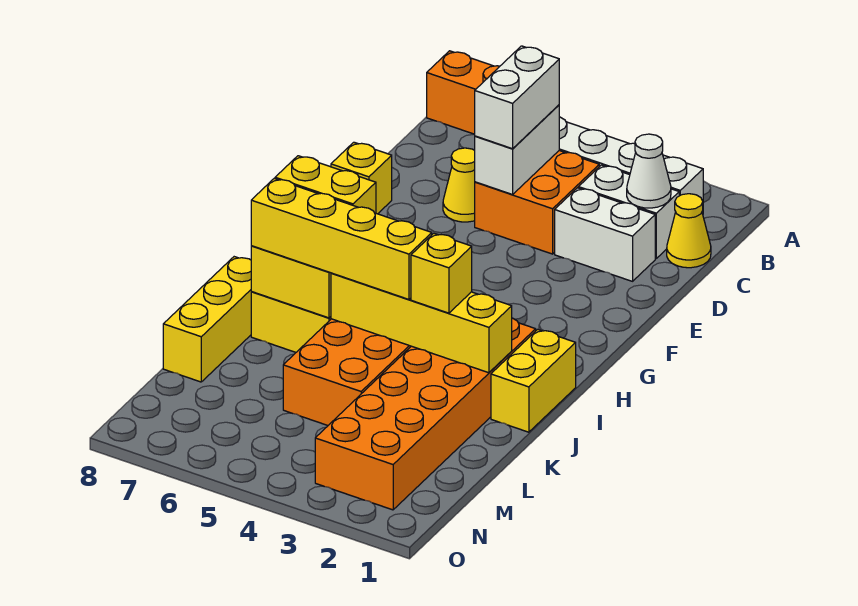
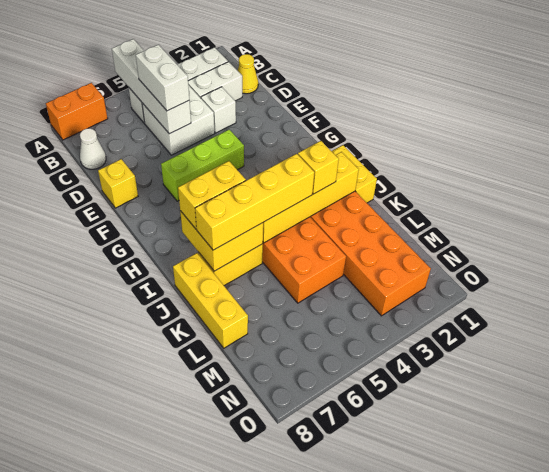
white cone C2 level 2 -> white cone C8 level 1
orange brick C4:D5 level 1 -> white brick C4:D5 level 1
white brick C5:D5 level 2 -> white brick A5:D5 level 2
white brick D2:D3 level 1 -> white brick D3 level 1
yellow cone D6 level 1 -> none
none -> lime brick F4:F6 level 1

